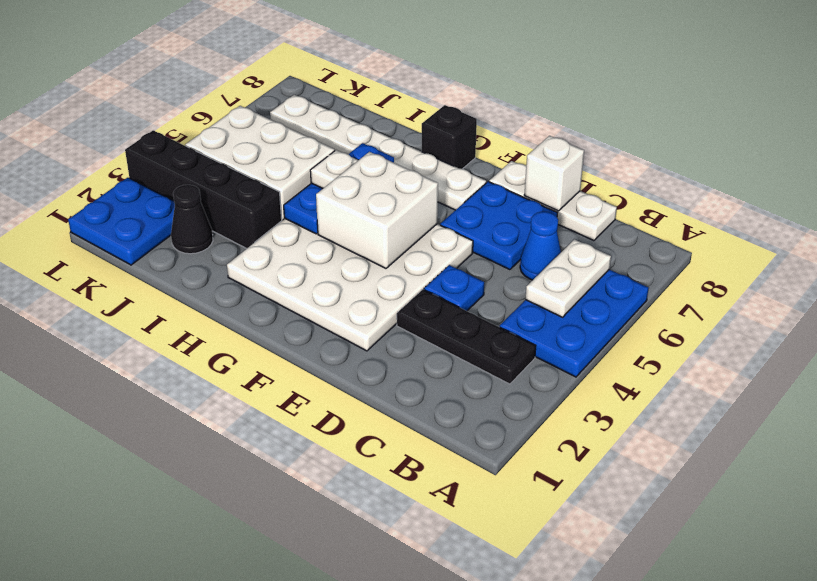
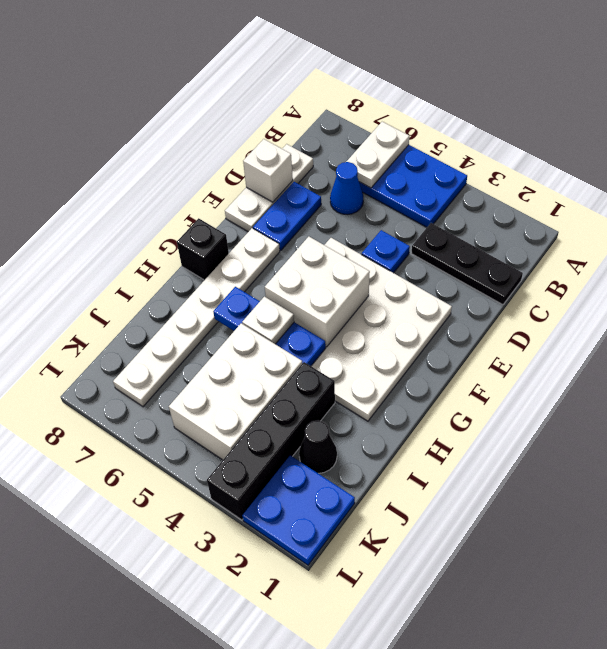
black plate B3:D3 level 1 -> black plate C1:C3 level 1
white plate B5:B6 level 2 -> white plate A6:B6 level 2
blue plate D6:E7 level 1 -> blue plate D7:E7 level 1

